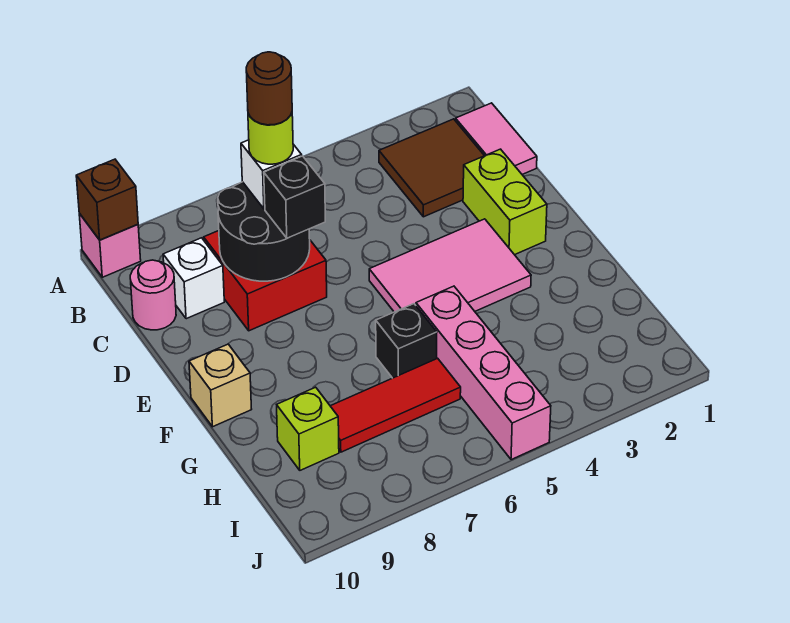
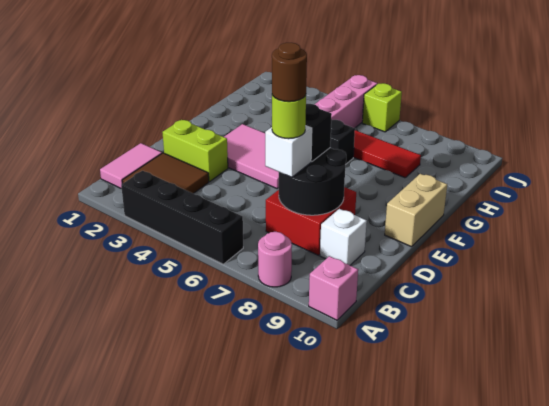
none -> black brick A3:A6 level 1
brown brick A10 level 2 -> none
pink round brick C10 level 1 -> pink round brick A8 level 1
lime brick D2:E2 level 1 -> lime brick D2:D3 level 1
tan brick F10 level 1 -> tan brick E10:F10 level 1
lime brick H9 level 1 -> lime brick J6 level 1

